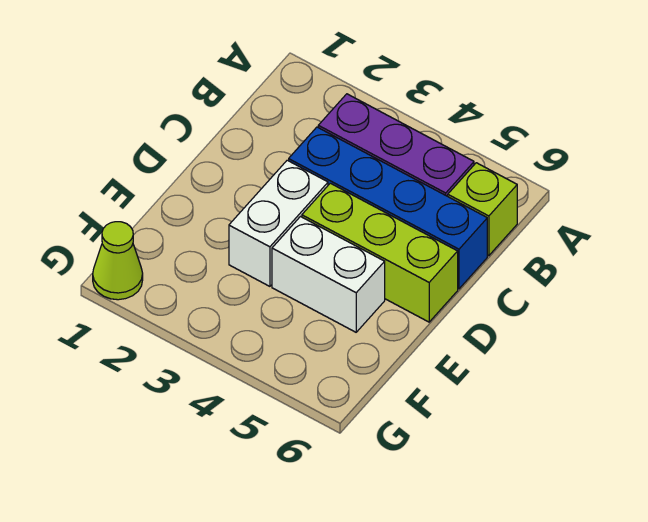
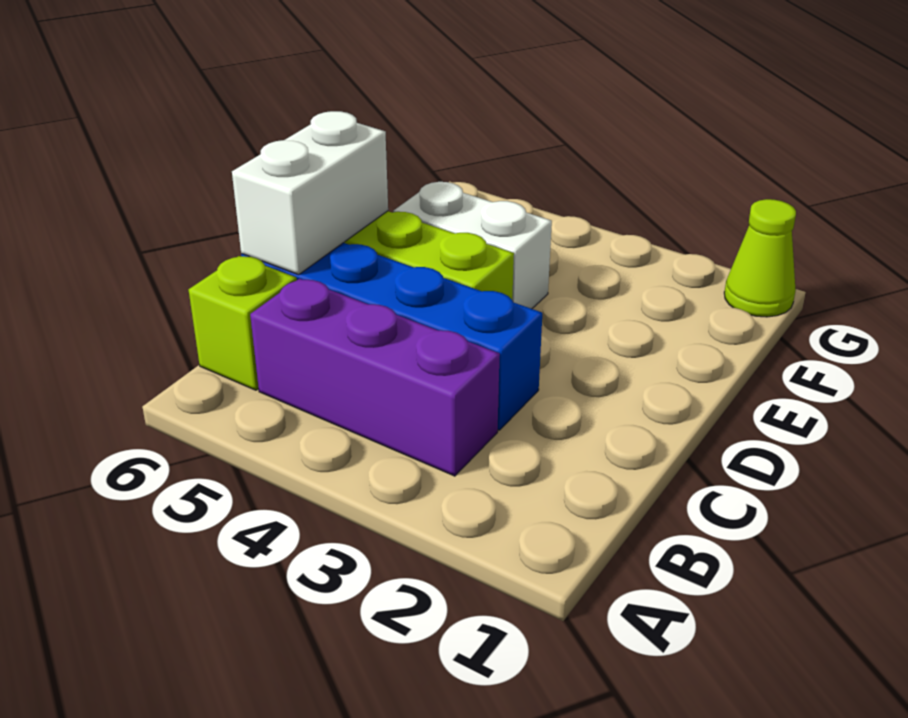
white brick D3:E3 level 1 -> white brick C6:D6 level 2

